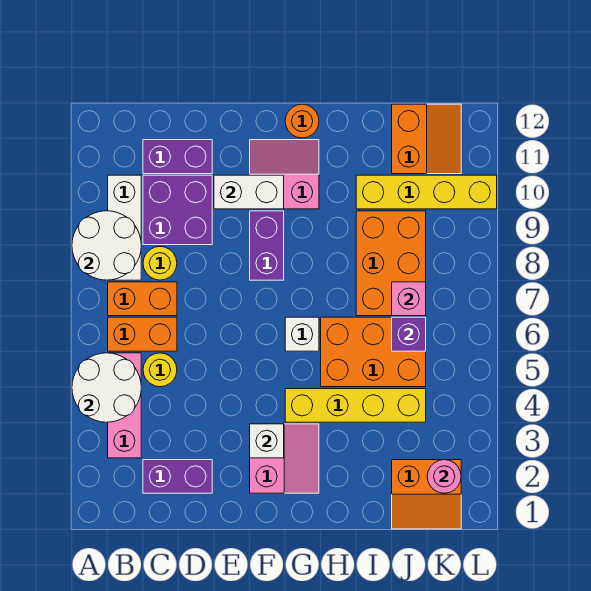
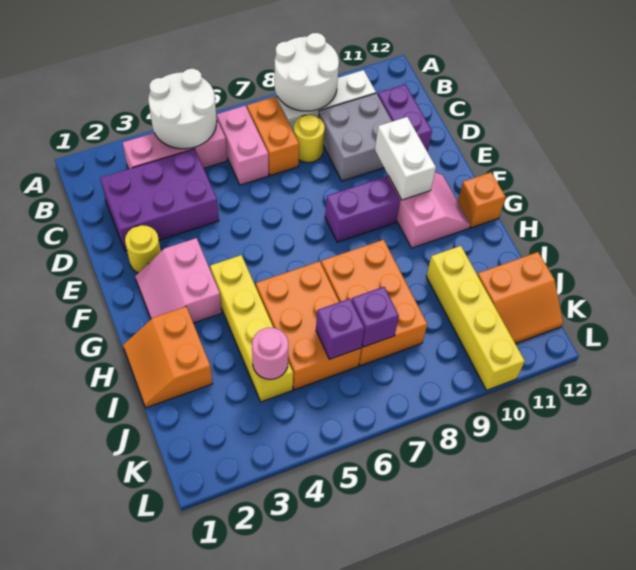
orange brick B6:C6 level 1 -> pink brick B6:C6 level 1
purple brick C2:D2 level 1 -> purple brick C2:D4 level 1
yellow round brick C5 level 1 -> yellow round brick E2 level 1
purple brick C9:D10 level 1 -> grey brick C9:D10 level 1
pink slope F2:G3 level 1 top F -> pink slope F2:G3 level 1 top 3
white brick F3 level 2 -> none
white brick G6 level 1 -> none
orange round brick G12 level 1 -> orange brick G12 level 1
orange brick I7:J9 level 1 -> orange brick H7:J8 level 1
orange slope J1:K2 level 1 top 2 -> orange slope H1:I2 level 1 top 2
pink brick J7 level 2 -> purple brick J7 level 2
pink round brick K2 level 2 -> pink round brick J4 level 2

